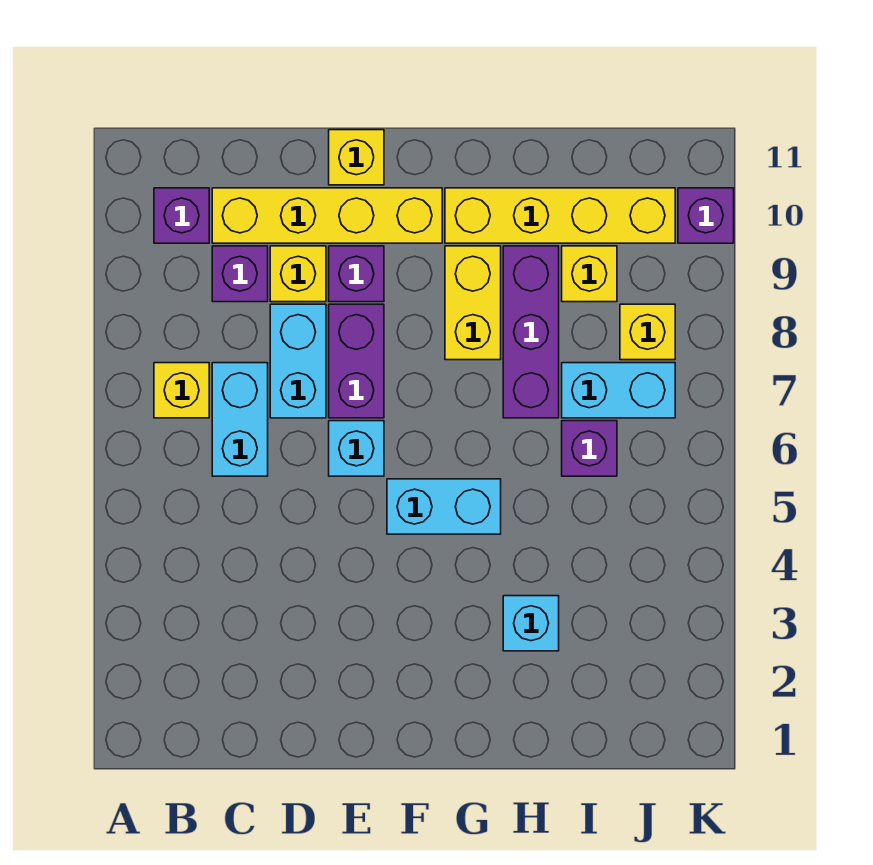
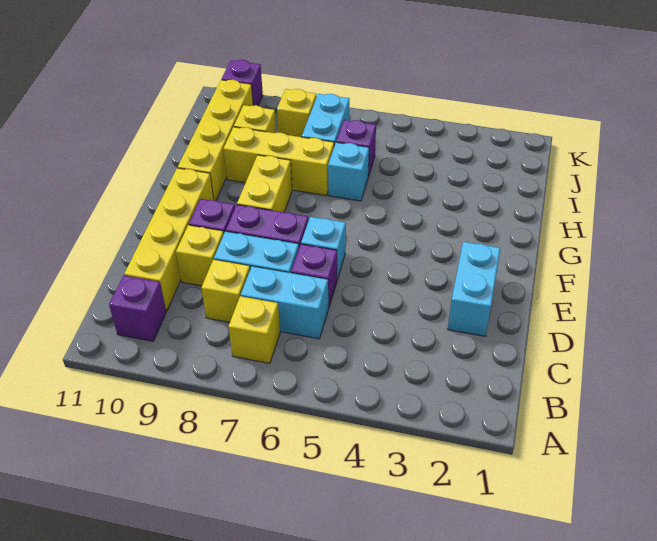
purple brick C9 level 1 -> purple brick D6 level 1
yellow brick E11 level 1 -> yellow brick C8 level 1
cyan brick F5:G5 level 1 -> cyan brick D2:E2 level 1
yellow brick G8:G9 level 1 -> yellow brick F8:G8 level 1
cyan brick H3 level 1 -> cyan brick H6 level 1
purple brick H7:H9 level 1 -> yellow brick H7:H9 level 1

